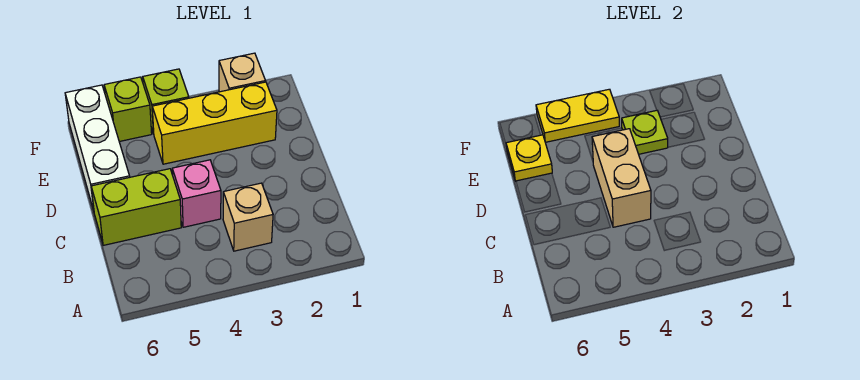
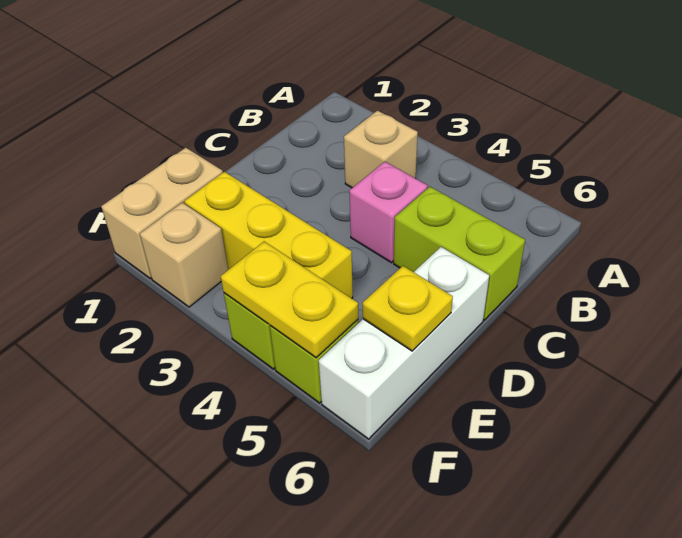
tan brick C4:D4 level 2 -> tan brick E1:F1 level 1
lime plate E3 level 2 -> none

